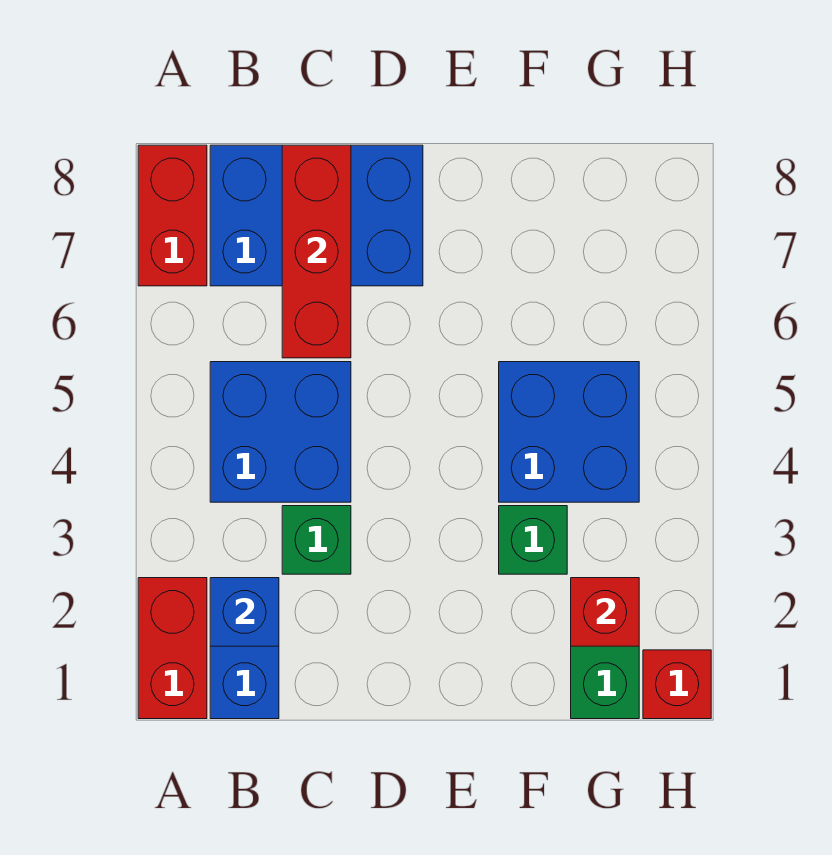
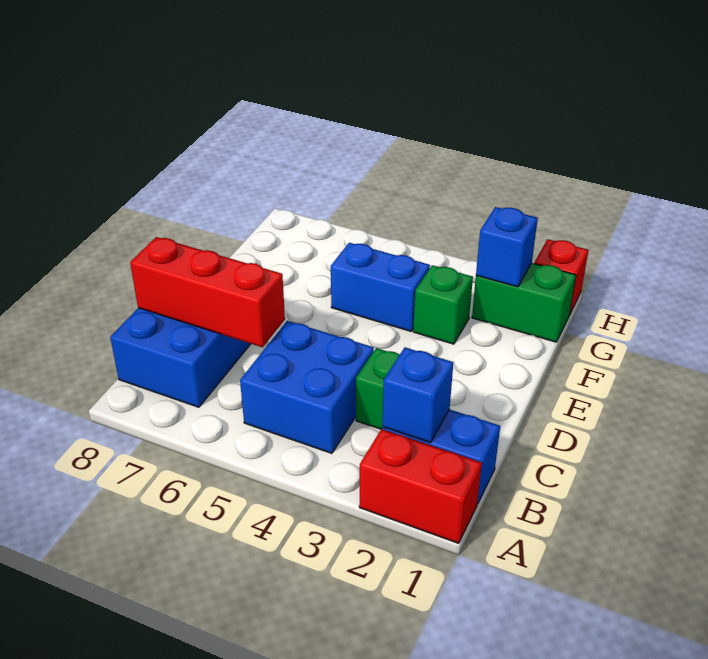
red brick A7:A8 level 1 -> none
blue brick F4:G5 level 1 -> blue brick F4:F5 level 1
red brick G2 level 2 -> blue brick G2 level 2

